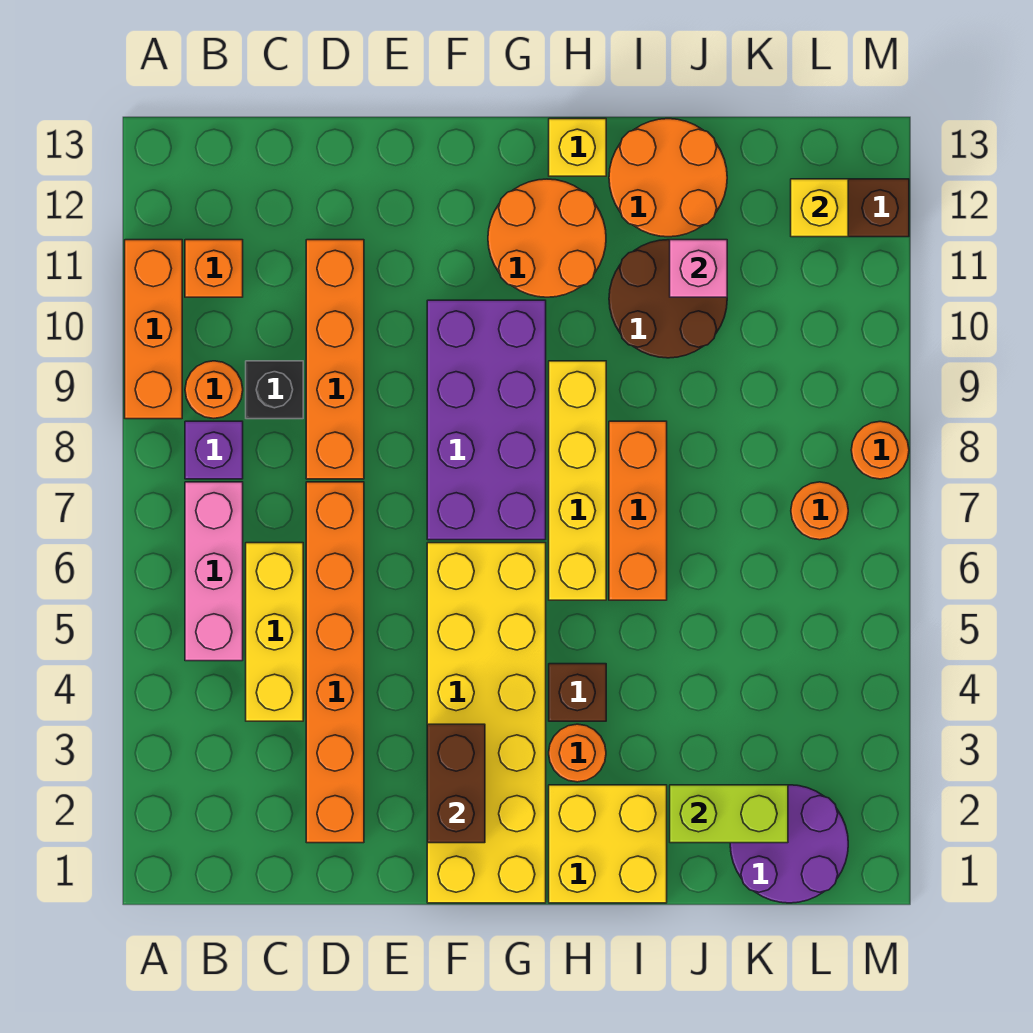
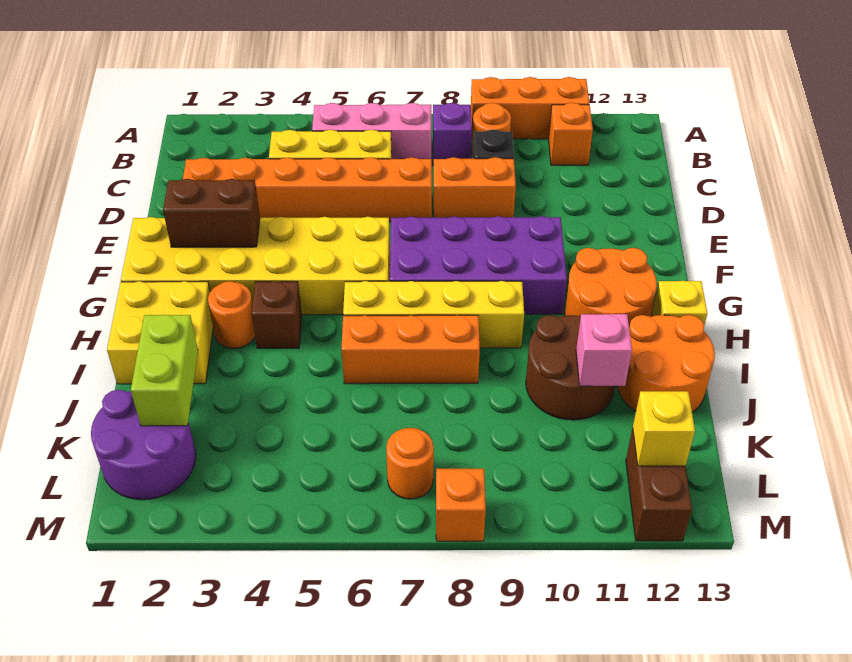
orange brick D8:D11 level 1 -> orange brick D8:D9 level 1
orange round brick M8 level 1 -> orange brick M8 level 1

